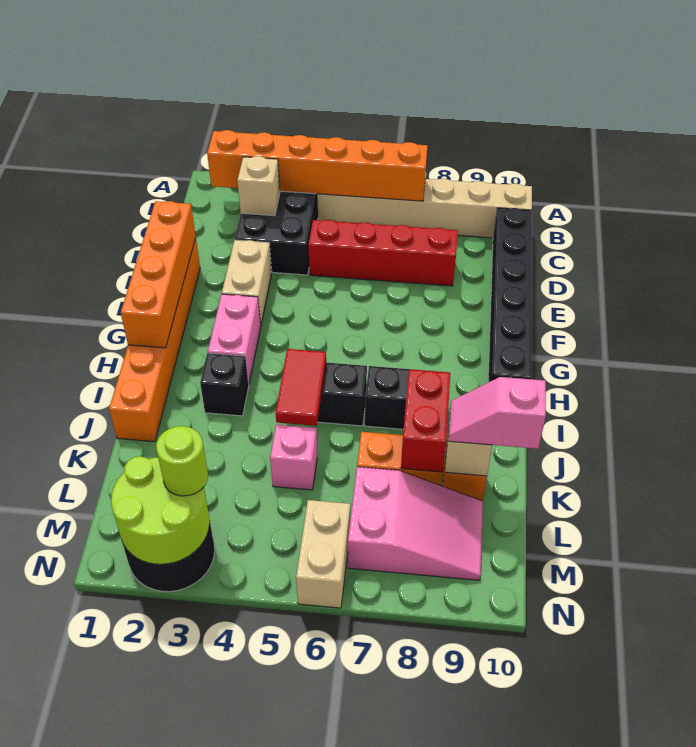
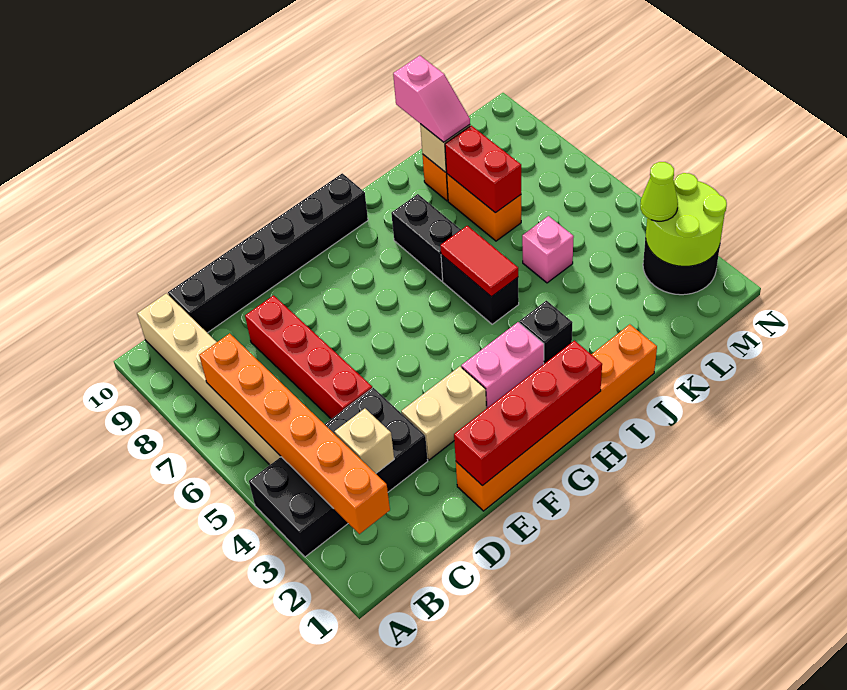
orange brick E1:H1 level 2 -> red brick E1:H1 level 2
red tile I5:J5 level 2 -> red tile I5:I6 level 2
red brick J8:K8 level 2 -> red brick K7:K8 level 2
pink slope L7:M9 level 1 top 7 -> none
lime round brick M3 level 3 -> lime cone M3 level 3
tan brick M6:N6 level 1 -> none

